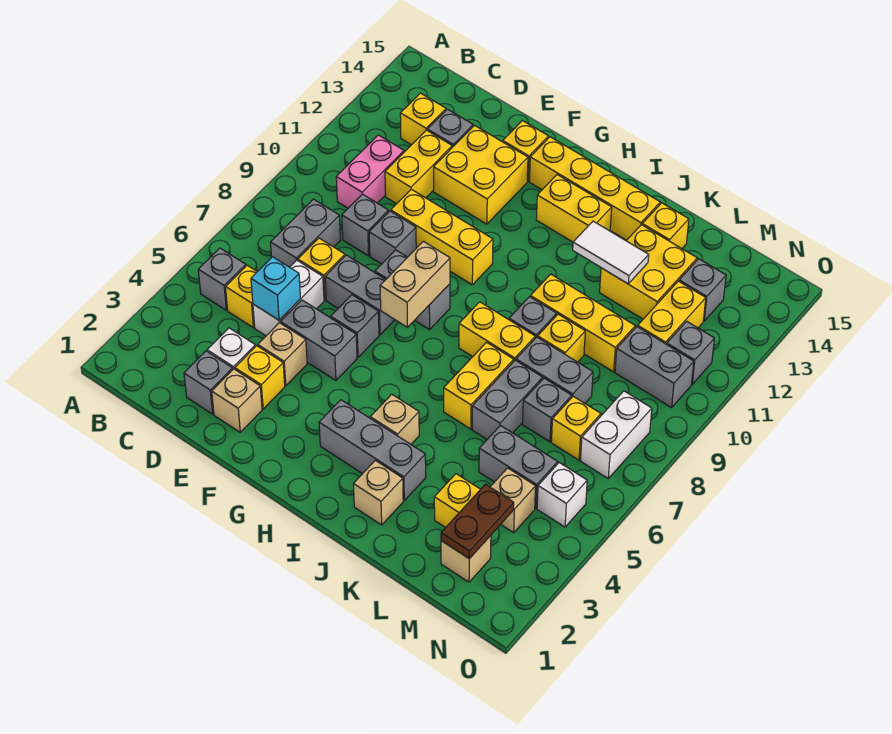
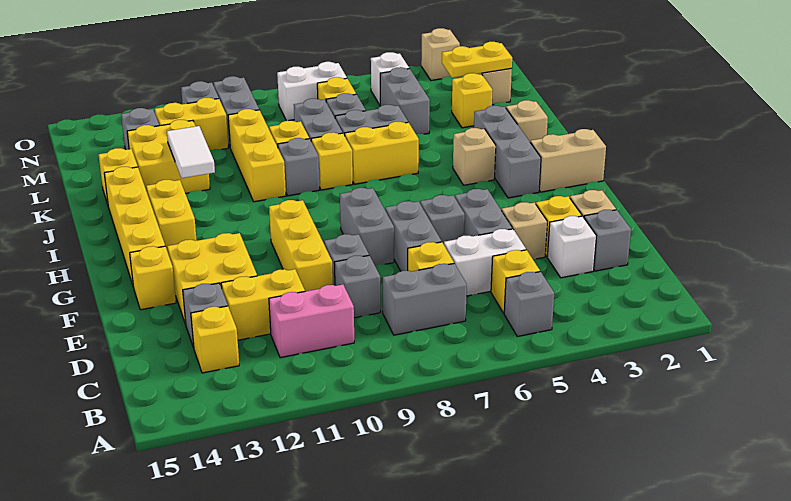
cyan brick D5 level 2 -> none
tan brick G7:G8 level 2 -> tan brick H1:H2 level 1
yellow brick I8:J8 level 1 -> yellow brick J8 level 1
brown plate M2:M3 level 2 -> yellow plate M2:M3 level 2
tan brick M4 level 1 -> tan brick O3 level 1

